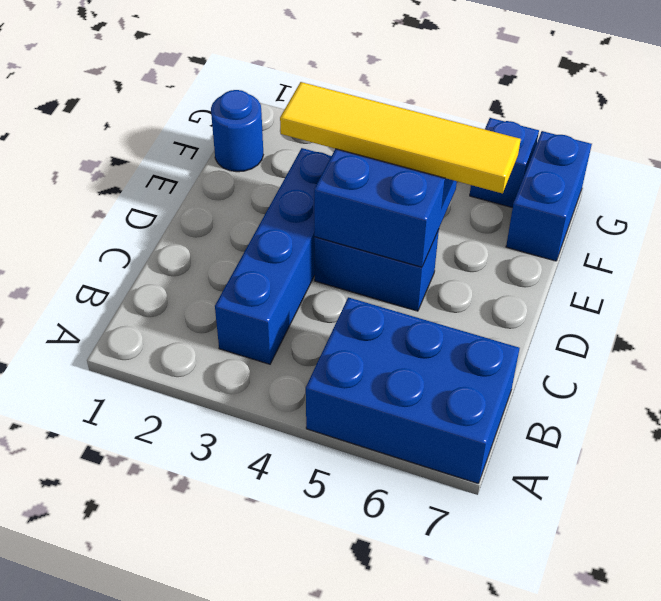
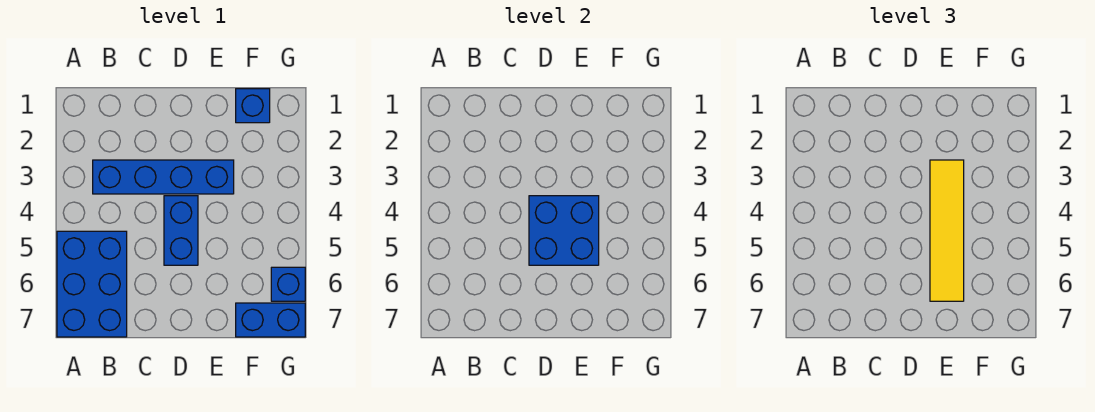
blue round brick F1 level 1 -> blue brick F1 level 1

